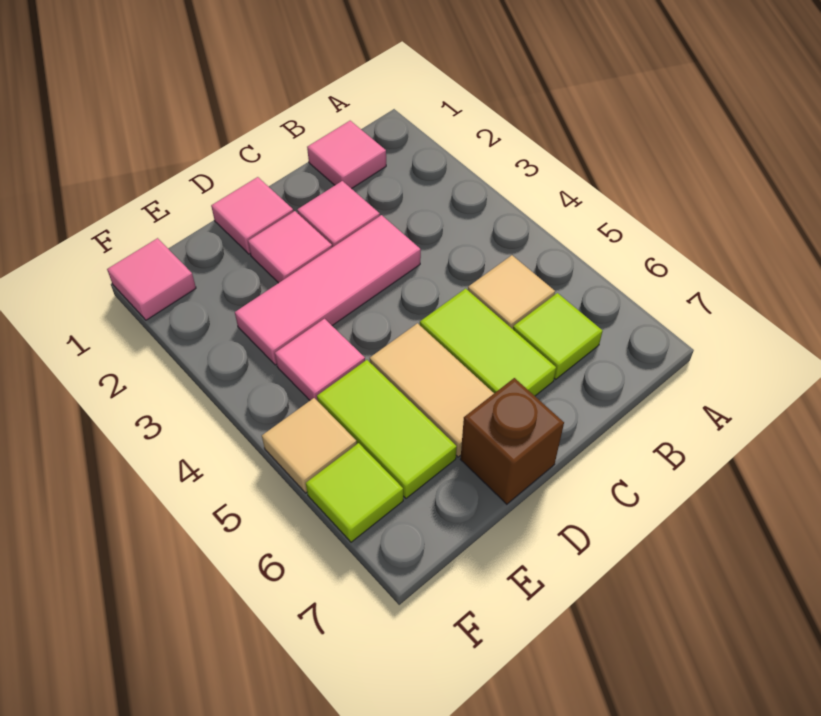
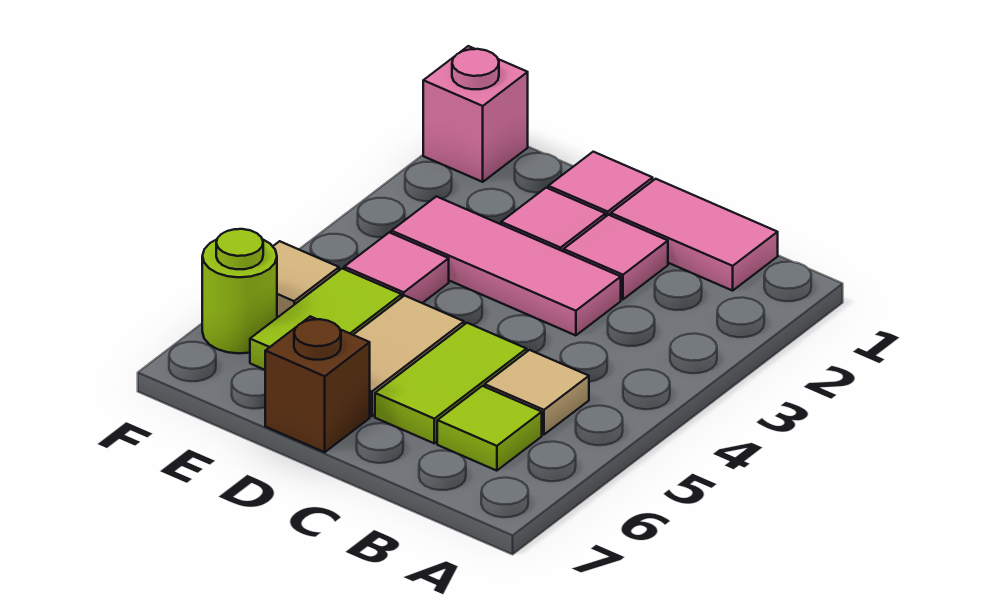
pink tile B1 level 1 -> pink tile B1:C1 level 1
pink tile F1 level 1 -> pink brick F1 level 1
lime tile F6 level 1 -> lime round brick F6 level 1

